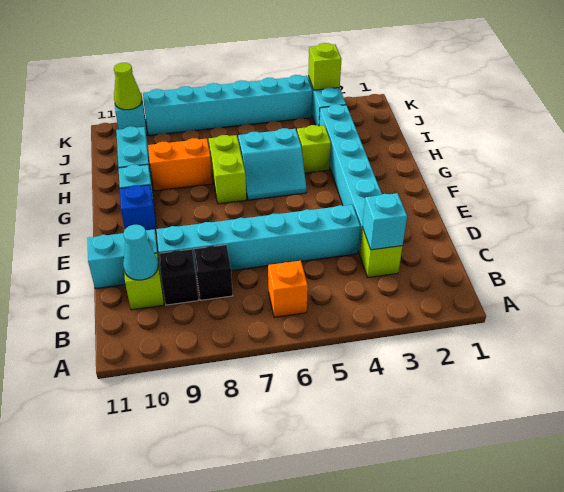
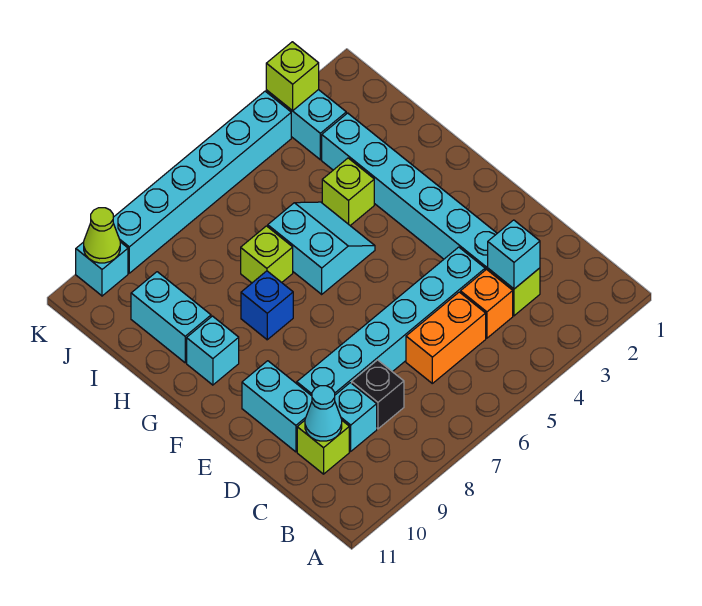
orange brick B6 level 1 -> orange brick C4 level 1
black brick C9 level 1 -> cyan brick C9 level 1
cyan brick D10:D11 level 1 -> cyan brick D10:E10 level 1
blue brick F10 level 1 -> blue brick G8 level 1
cyan slope G5:H6 level 1 top H -> cyan slope G5:H6 level 1 top 6
lime brick G7:H7 level 1 -> lime brick H7 level 1
orange brick H8:H9 level 1 -> orange brick C5:C6 level 1

